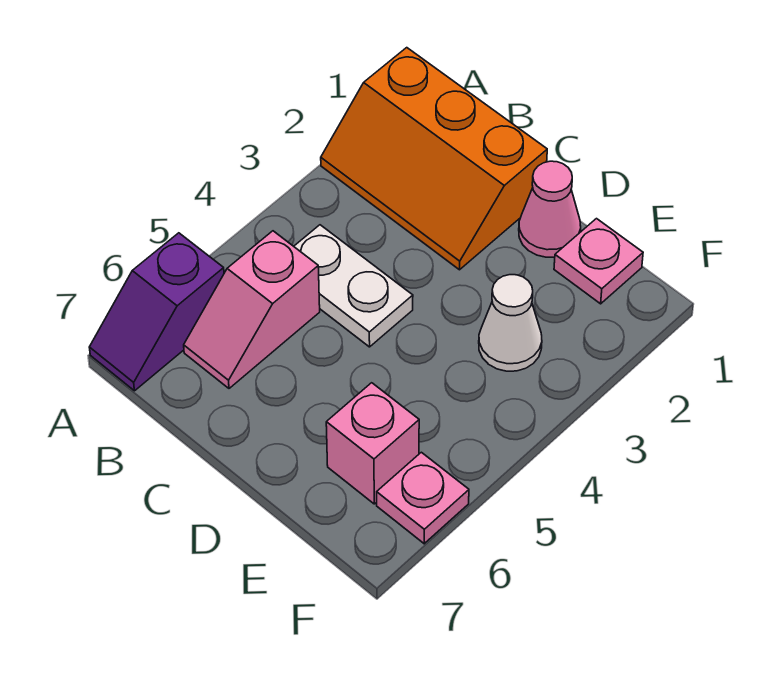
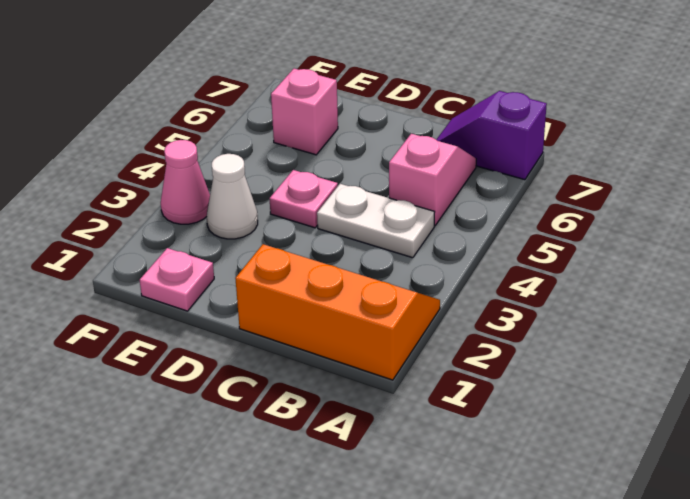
purple slope A6:A7 level 1 top 6 -> purple slope A7:B7 level 1 top A
pink cone D1 level 1 -> pink cone F3 level 1
pink plate F6 level 1 -> pink plate D4 level 1

